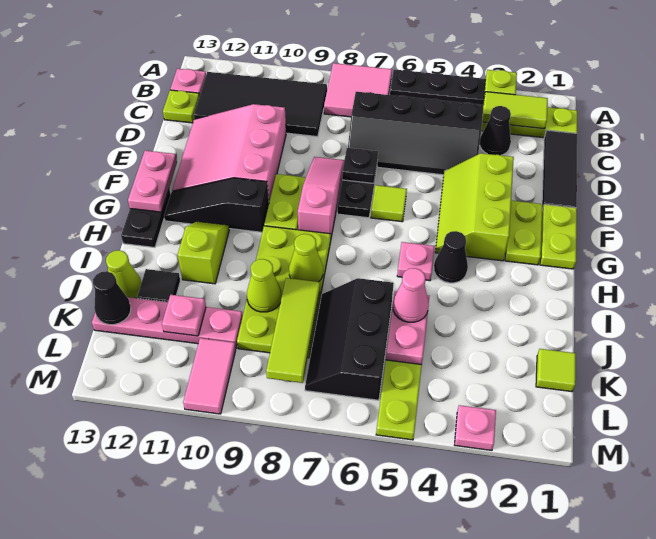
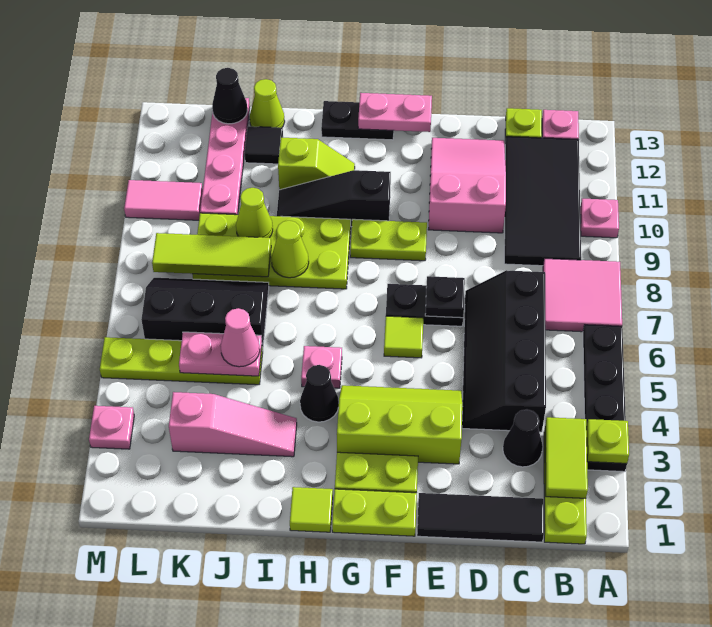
pink slope D10:F12 level 1 top 10 -> pink slope D10:E12 level 1 top 10
pink slope E8:G8 level 1 top G -> pink slope I3:K3 level 1 top K
black slope G10:G12 level 1 top 10 -> black slope G10:I10 level 1 top G
lime tile K1 level 1 -> lime tile H1 level 1
pink plate K11 level 2 -> pink plate A10 level 1

